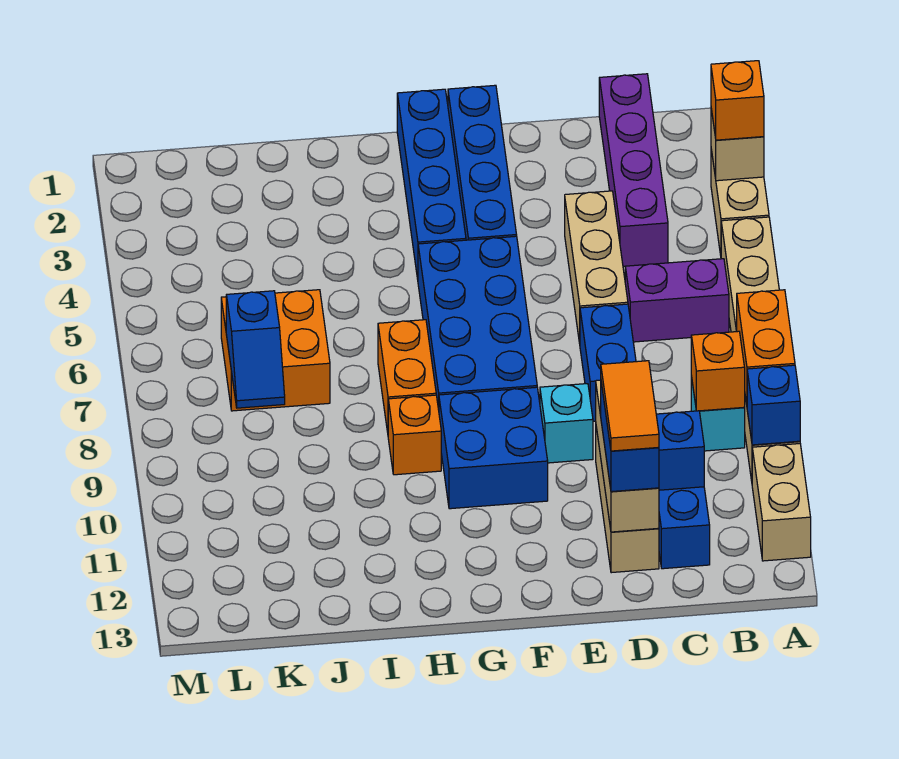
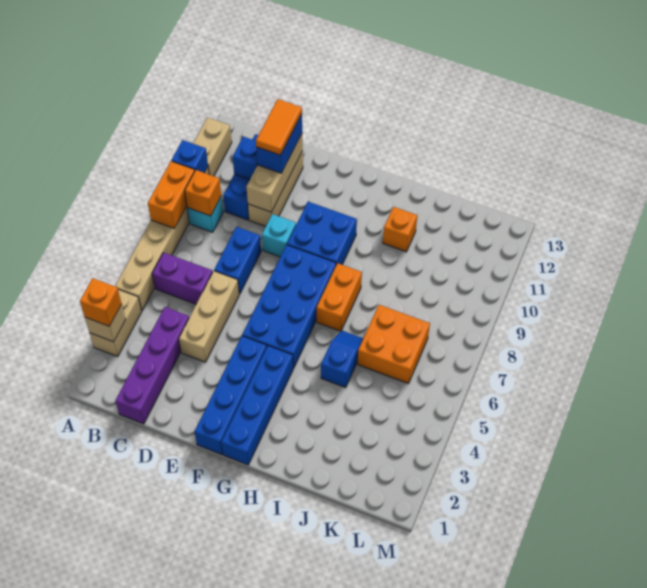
orange brick H9 level 1 -> orange brick I11 level 1
blue slope K7:K8 level 2 top 7 -> blue slope I5:I6 level 1 top 5

